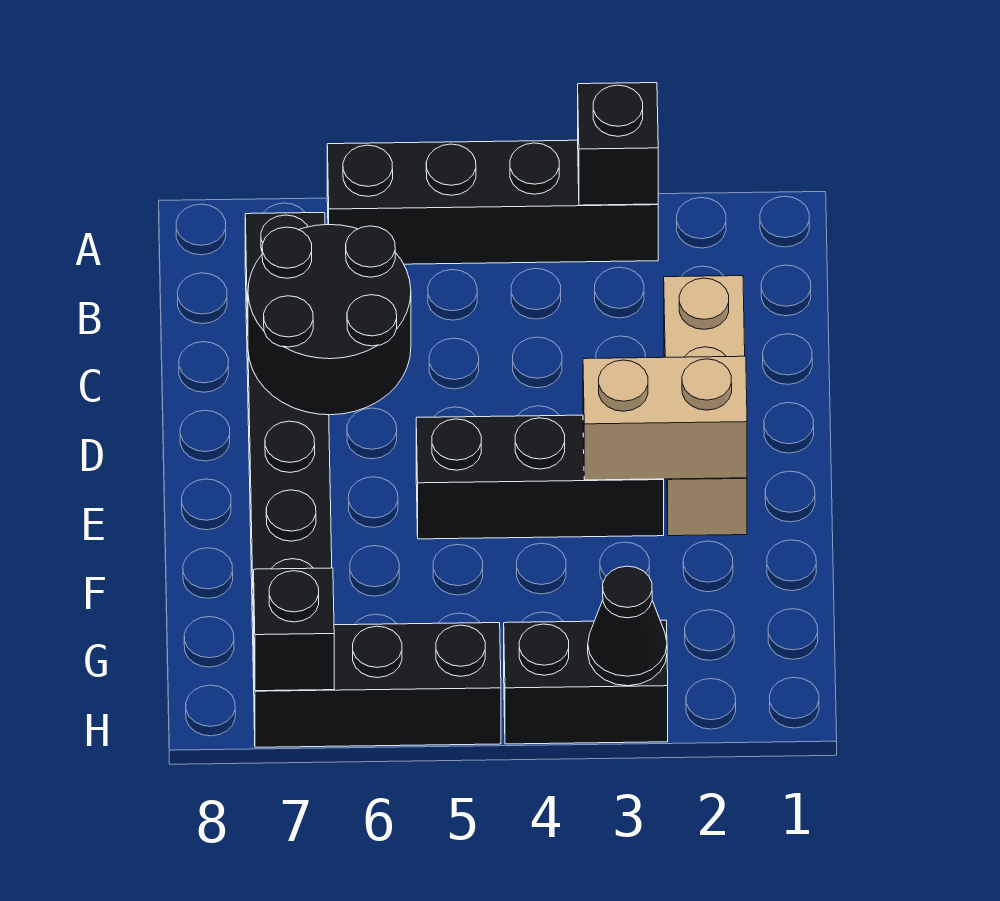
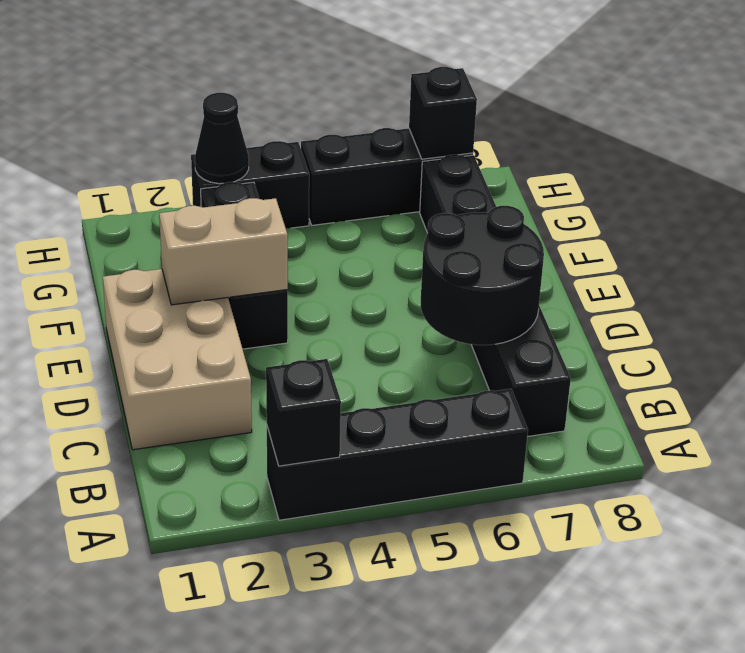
tan brick C2:E2 level 1 -> tan brick C1:E2 level 1
black brick E3:E5 level 1 -> black brick E3:G3 level 1

